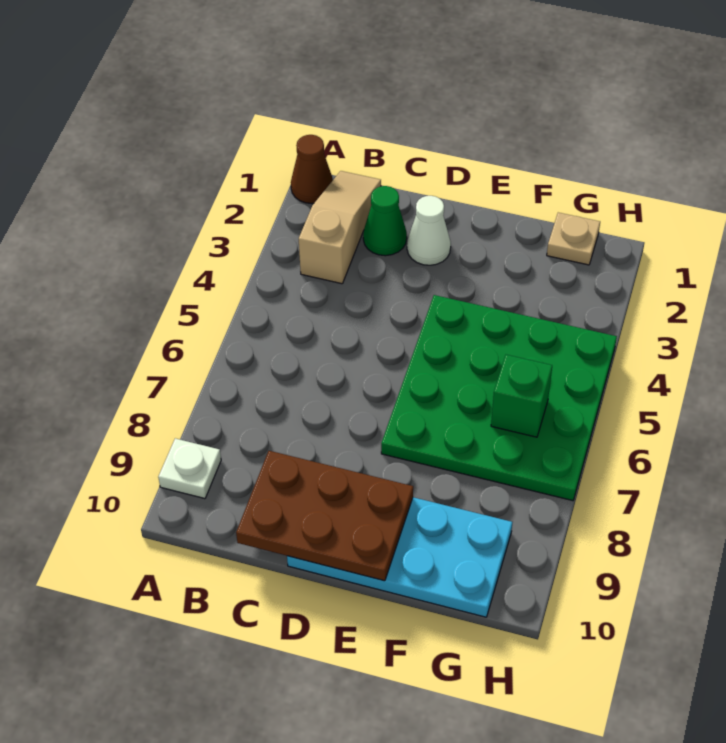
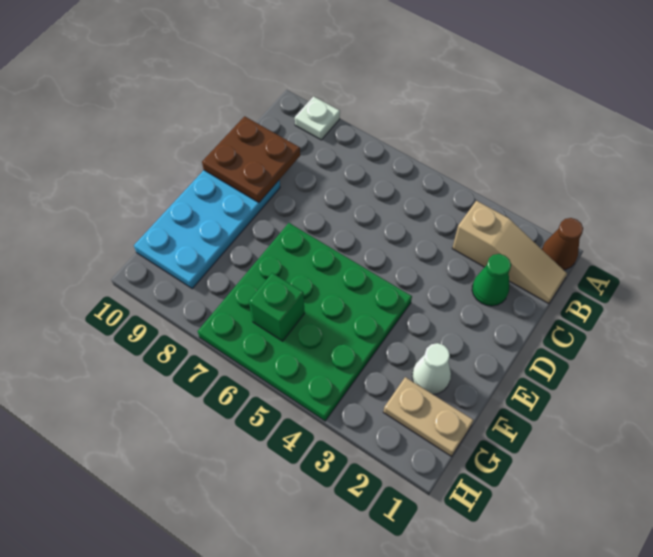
brown plate C9:E10 level 2 -> brown plate C9:D10 level 2
white cone D2 level 1 -> white cone F2 level 1
tan plate G1 level 1 -> tan plate G1:G2 level 1

